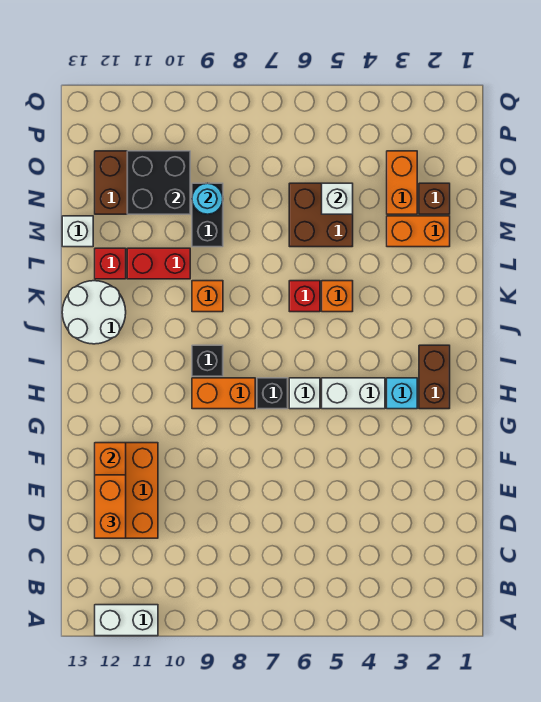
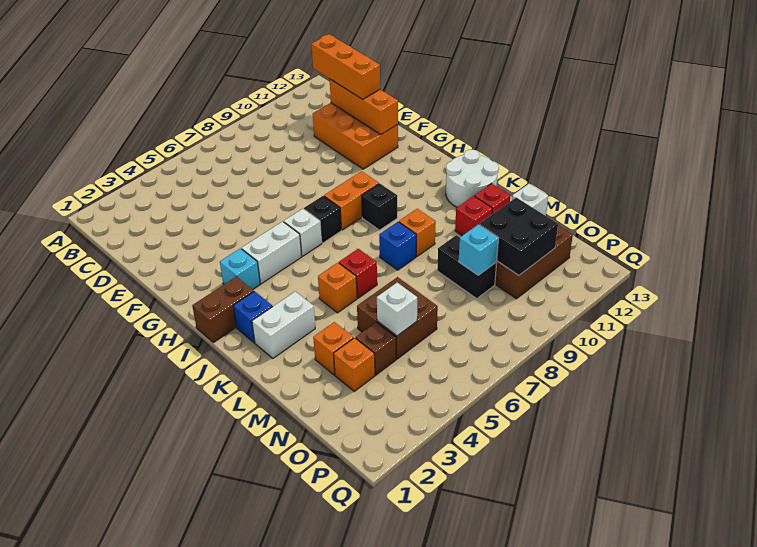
white brick A11:A12 level 1 -> white brick K2:K3 level 1
orange brick D12:E12 level 3 -> orange brick C12:E12 level 3
brown brick H2:I2 level 1 -> brown brick I1:I2 level 1
none -> blue brick J2 level 1
none -> blue brick K8 level 1
red brick L10:L11 level 1 -> red brick L11 level 1
orange brick M2:M3 level 1 -> orange brick M3 level 1
brown brick N2 level 1 -> brown brick N4 level 1
orange brick N3:O3 level 1 -> orange brick N3 level 1
cyan round brick N9 level 2 -> cyan brick N9 level 2

